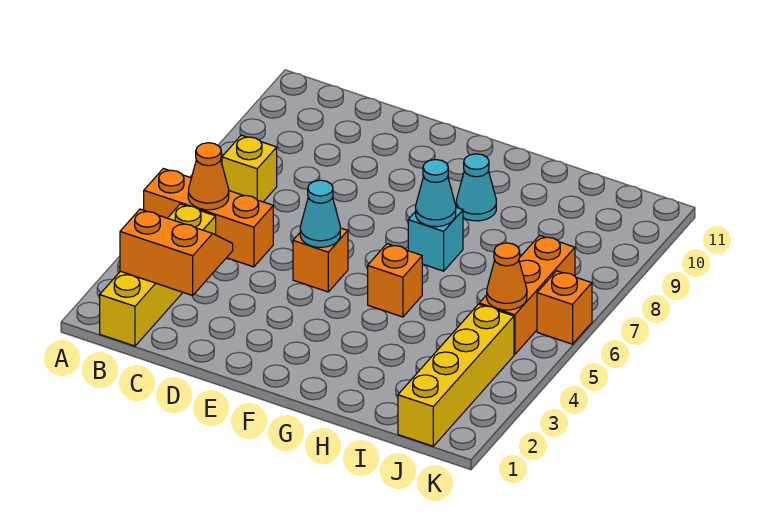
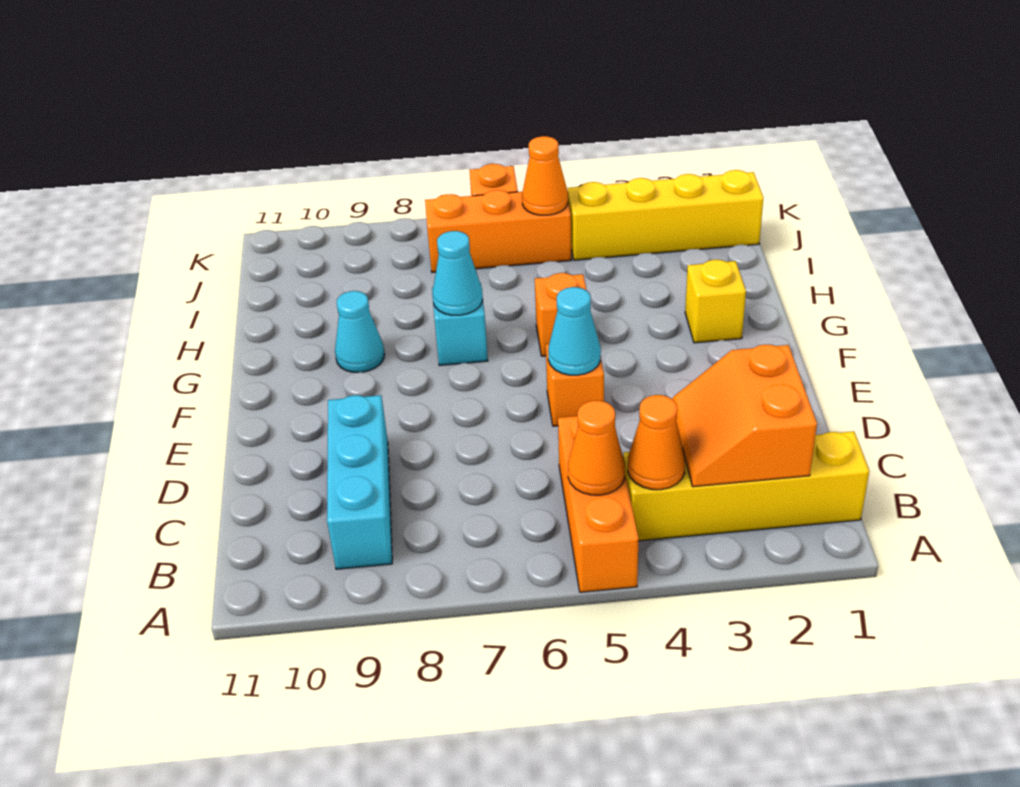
none -> orange cone B4 level 2
yellow brick B7 level 1 -> yellow brick G2 level 1
none -> cyan brick B9:D9 level 1

